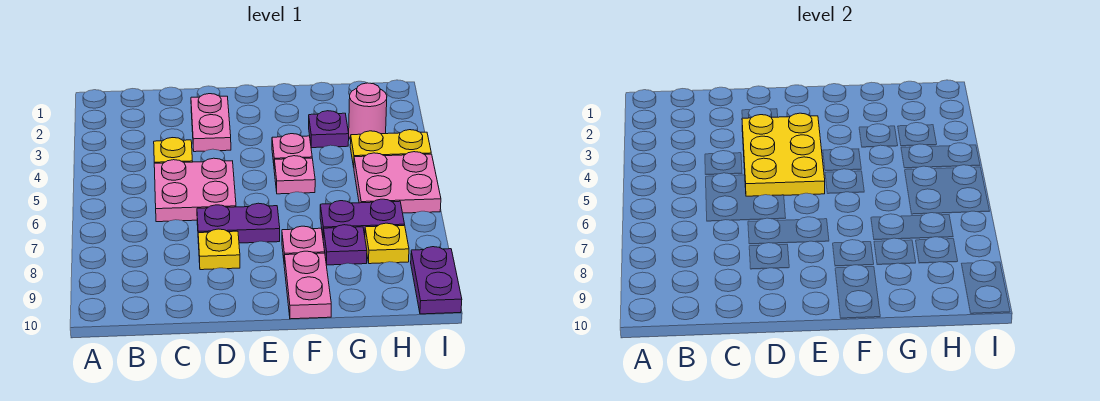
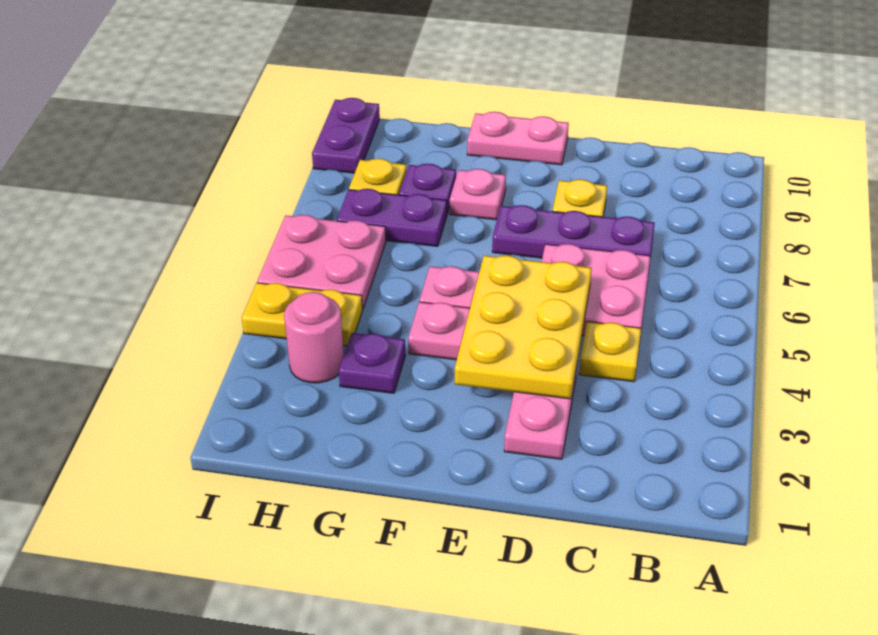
purple plate D7:E7 level 1 -> purple plate C7:E7 level 1
pink plate F9:F10 level 1 -> pink plate E10:F10 level 1

